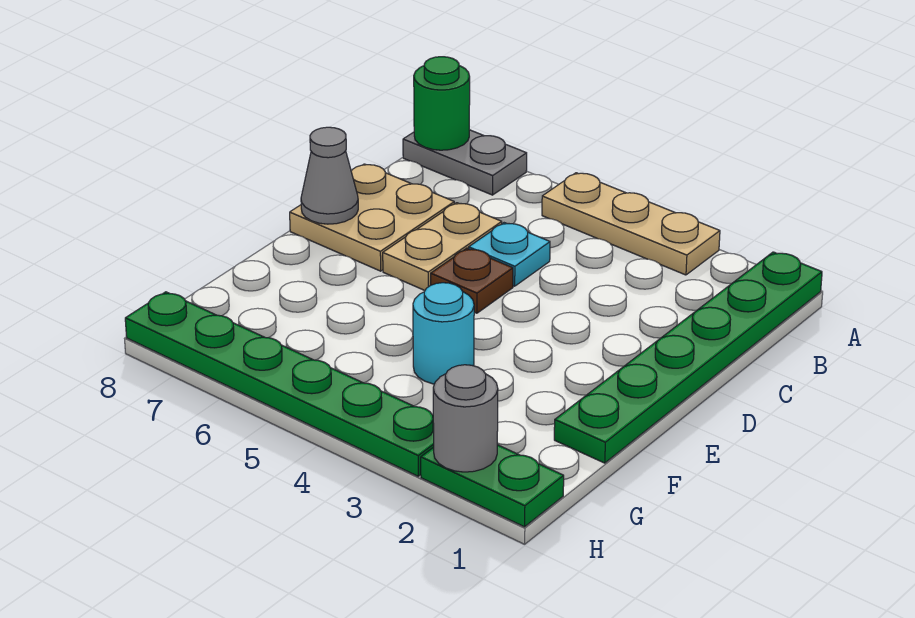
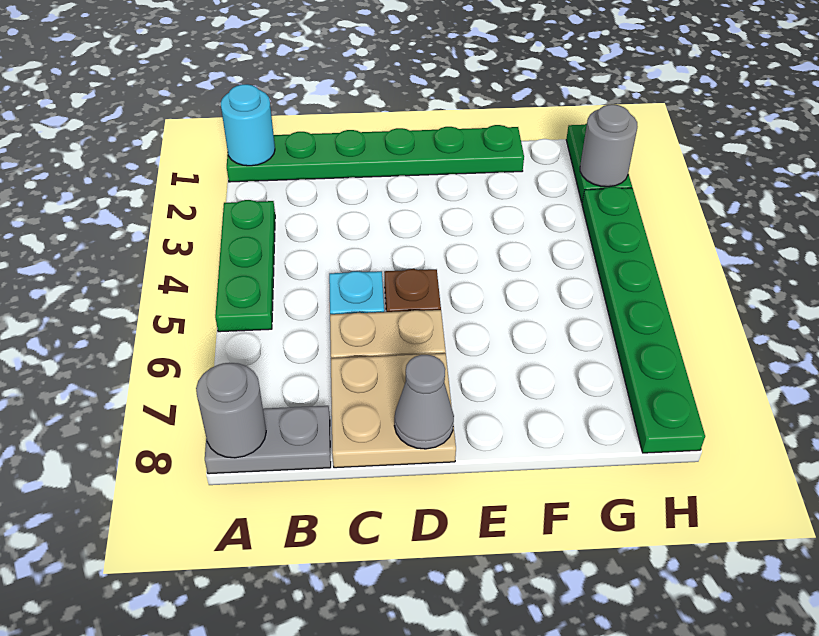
tan plate A3:A5 level 1 -> green plate A3:A5 level 1
grey plate A7:A8 level 1 -> grey plate A8:B8 level 1
green round brick A8 level 2 -> grey round brick A8 level 2
cyan round brick F4 level 1 -> cyan round brick A1 level 2

